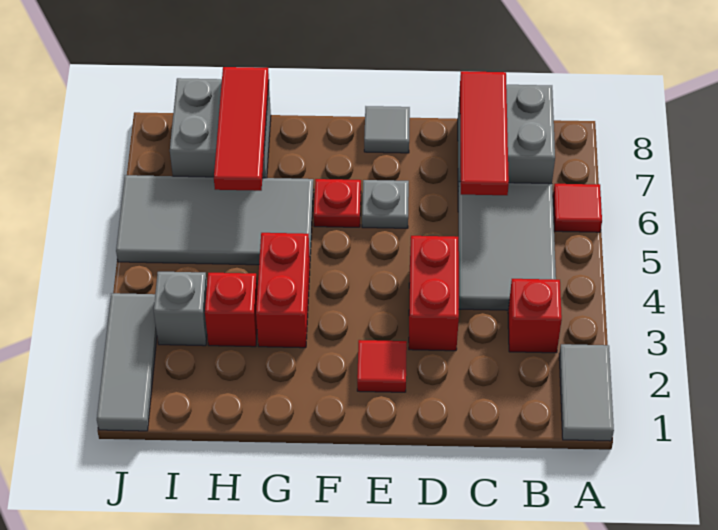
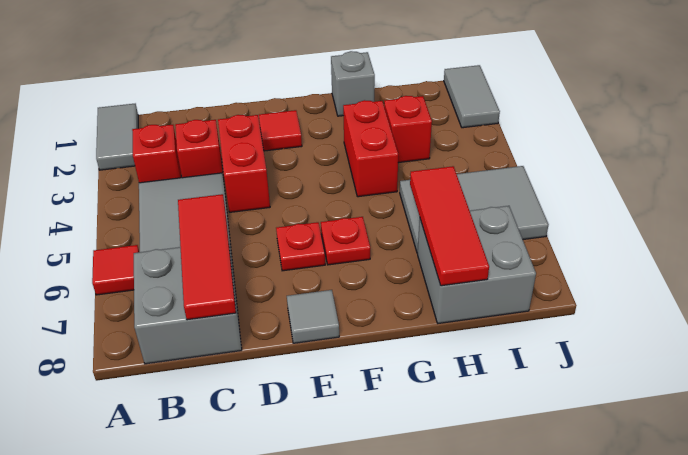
none -> red brick C3 level 1
grey plate E6 level 1 -> red plate E6 level 1
grey tile G5:J6 level 1 -> grey tile H5:J6 level 1
grey brick I3 level 1 -> grey brick G1 level 1
grey tile J1:J3 level 1 -> grey tile J1:J2 level 1

